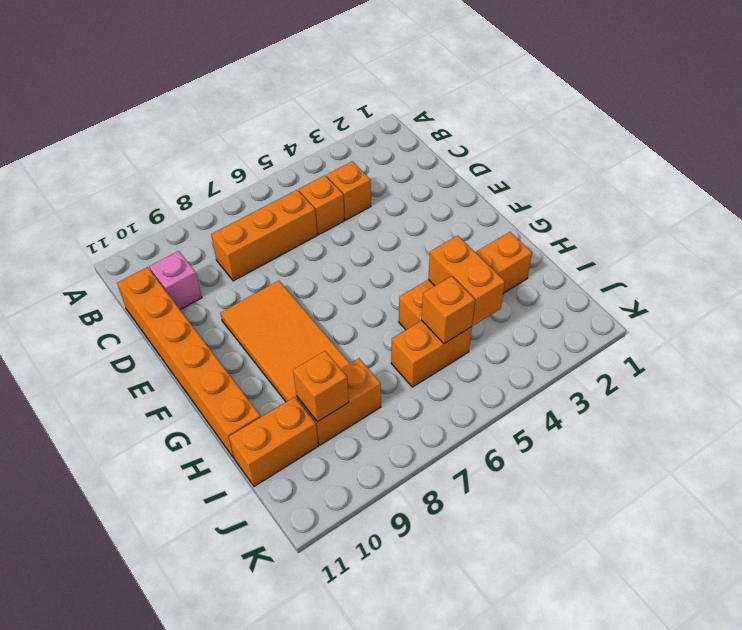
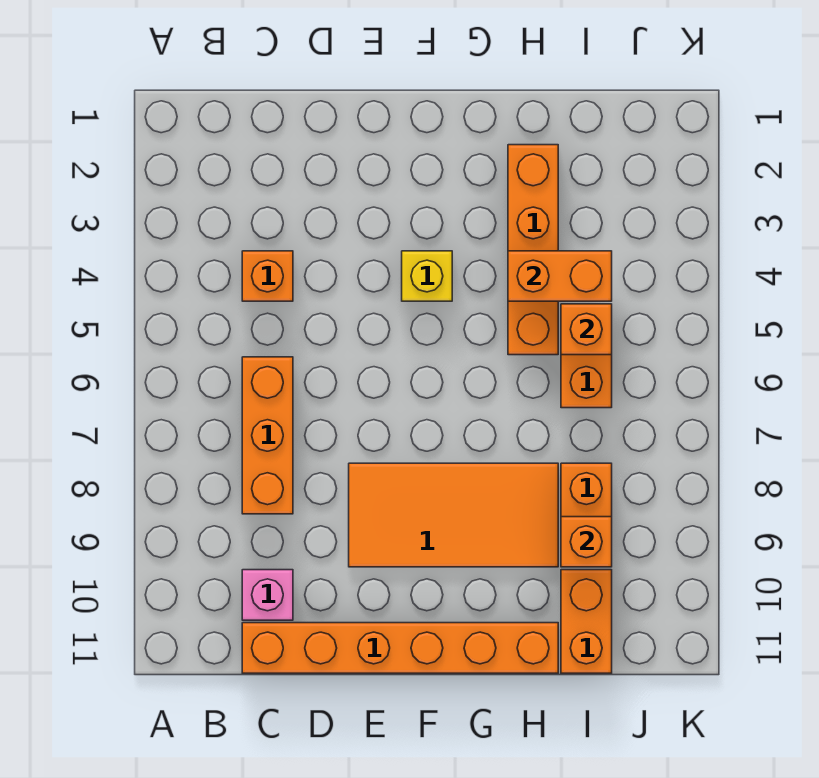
orange brick C5 level 1 -> none
none -> yellow brick F4 level 1

